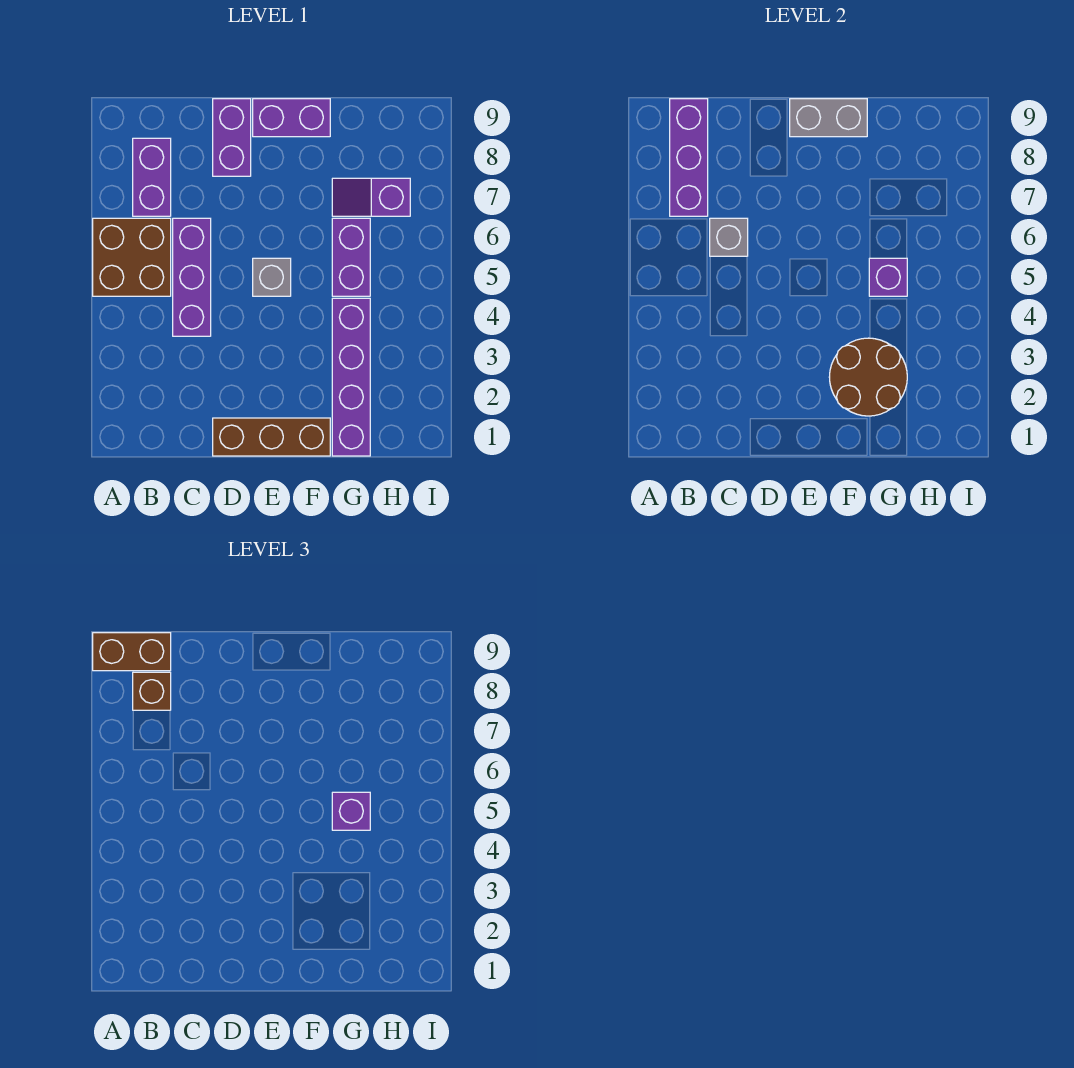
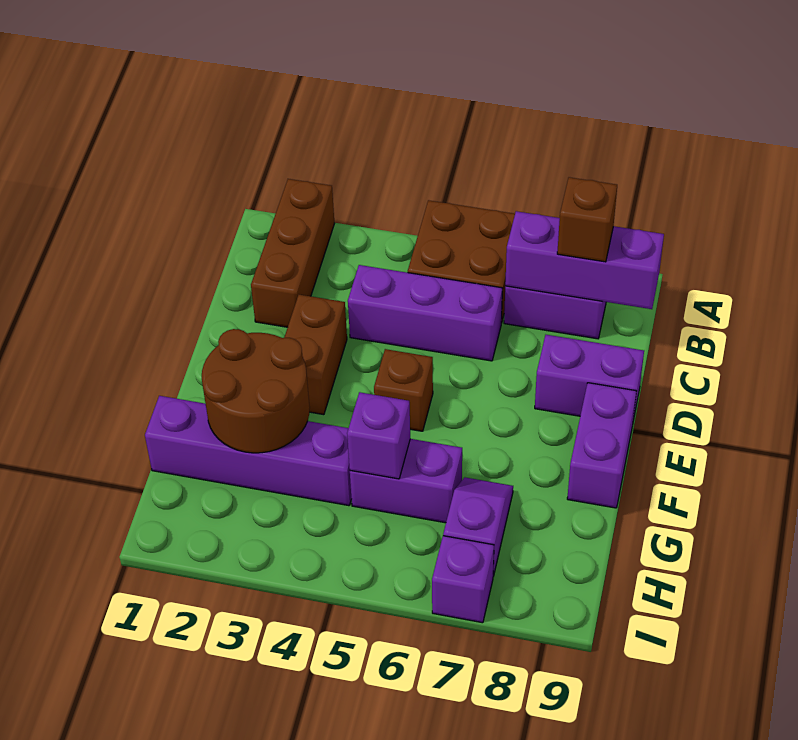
brown brick A9:B9 level 3 -> brown brick D3:E3 level 1
grey brick C6 level 2 -> none
brown brick D1:F1 level 1 -> brown brick A2:C2 level 1
grey brick E5 level 1 -> brown brick E5 level 1
grey brick E9:F9 level 2 -> none
purple brick G5 level 3 -> purple brick I7 level 1

